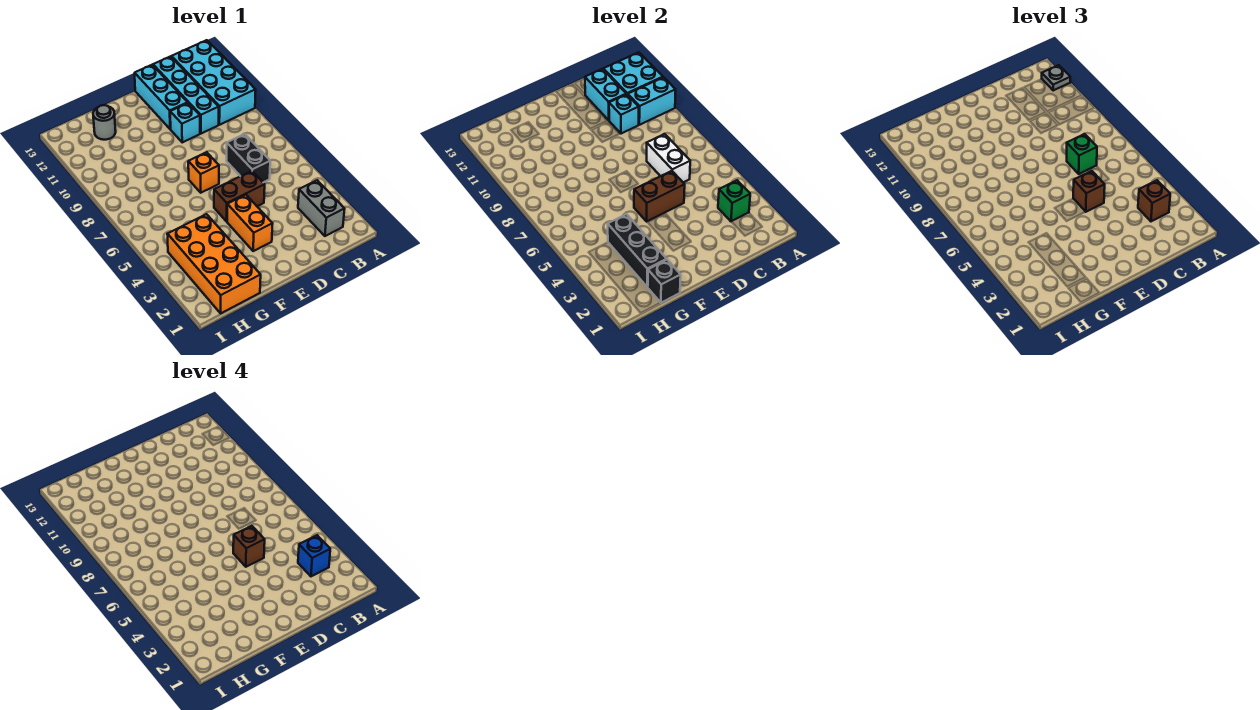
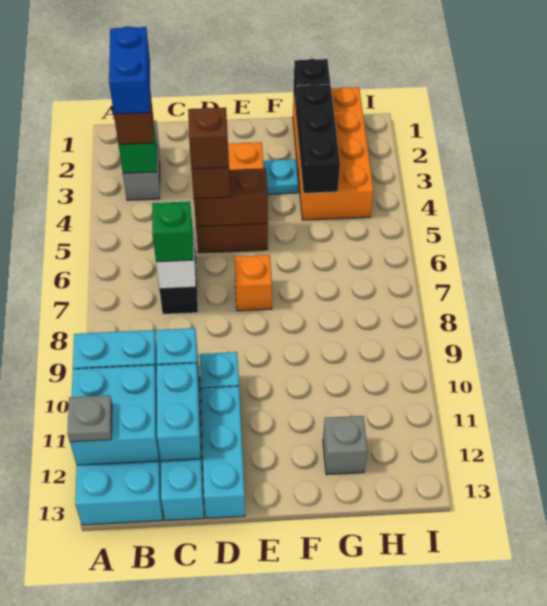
blue brick B3 level 4 -> blue brick B2:B3 level 4
none -> cyan plate F3 level 1
grey round brick G12 level 1 -> grey brick G12 level 1

